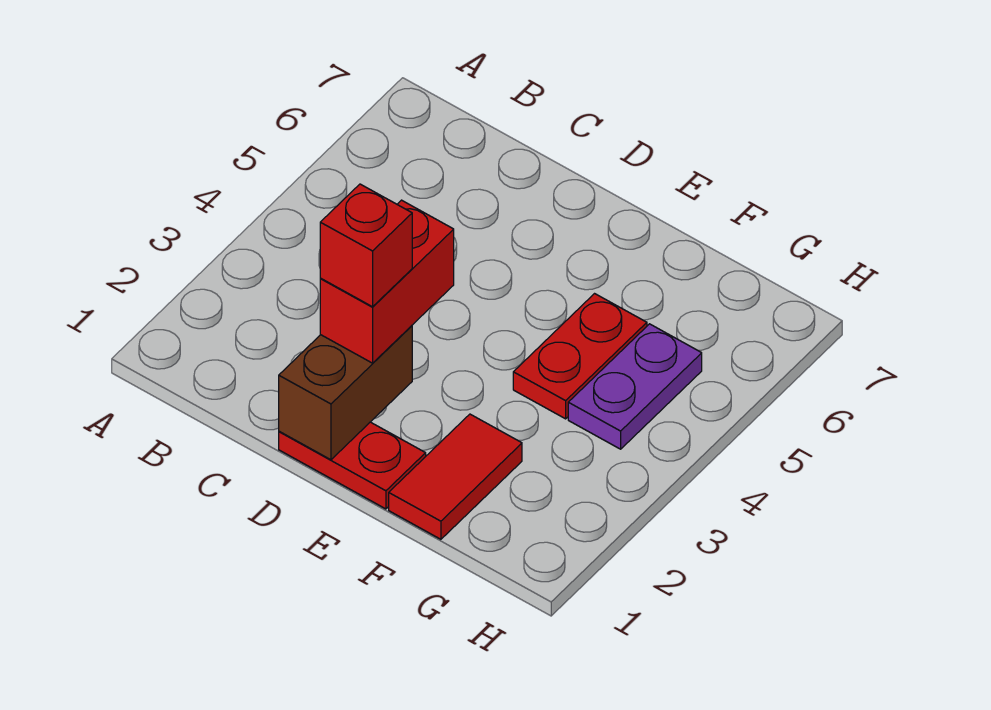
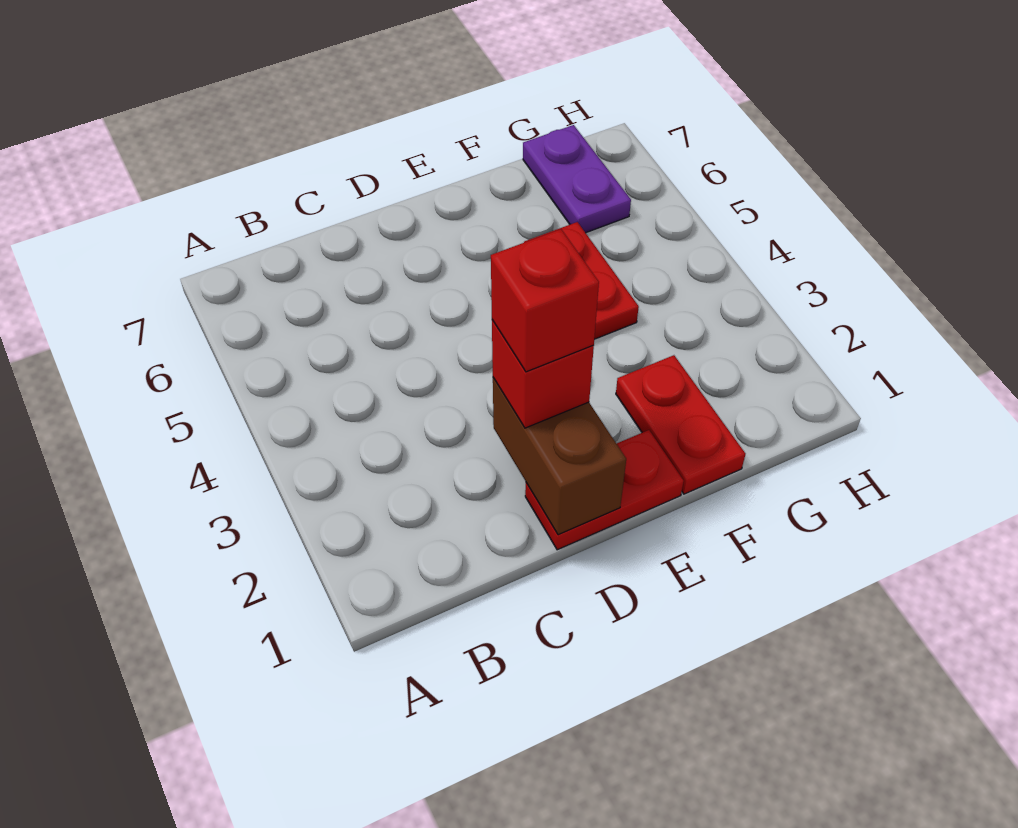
red brick D2:D3 level 3 -> red brick D2 level 3
red tile F1:F2 level 1 -> red plate F1:F2 level 1
purple plate G4:G5 level 1 -> purple plate G6:G7 level 1

